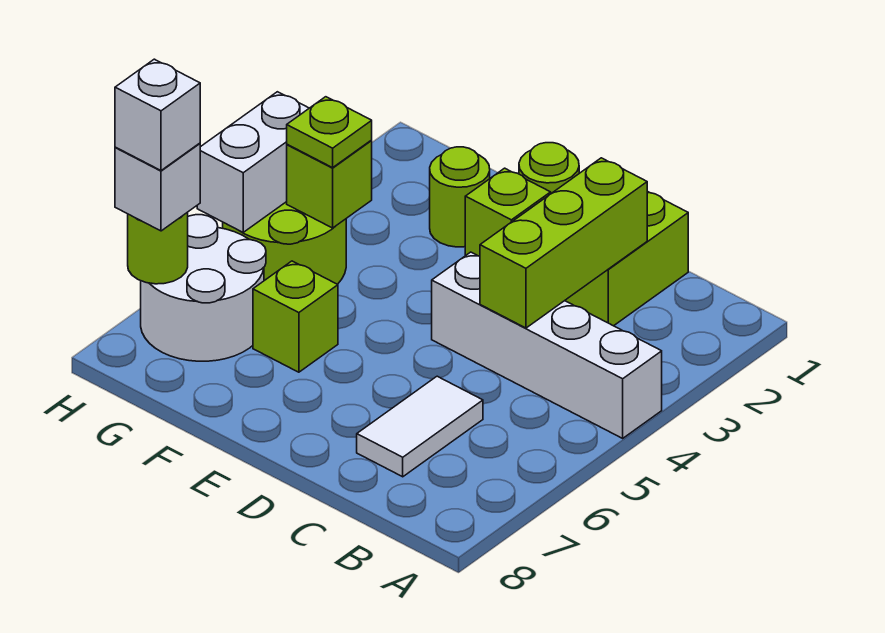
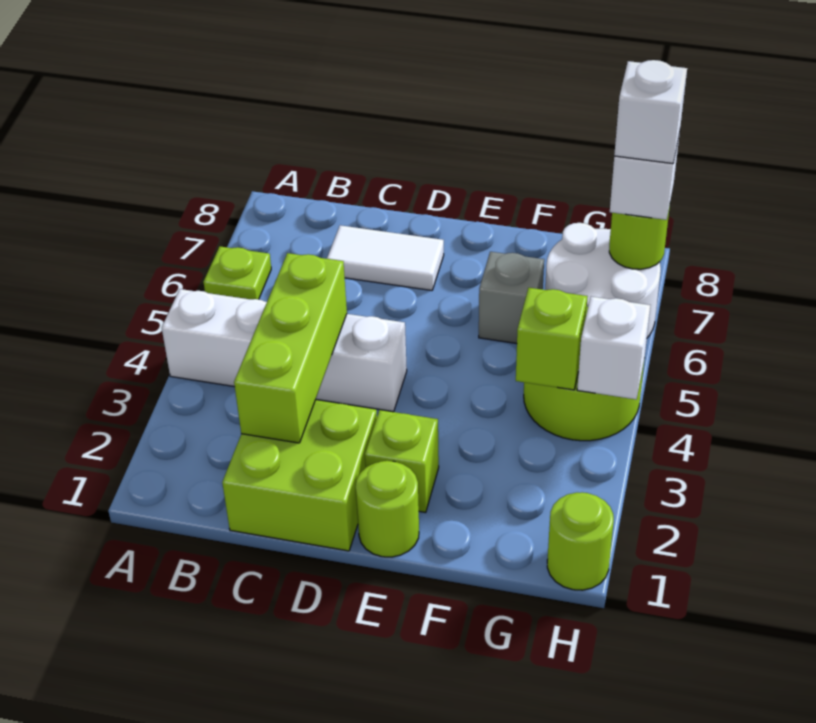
white tile C6:C7 level 1 -> white tile C7:D7 level 1
lime round brick F2 level 1 -> lime round brick H1 level 1
lime brick F6 level 1 -> grey brick F6 level 1
lime plate G4 level 3 -> lime plate A6 level 1
white brick H4:H5 level 2 -> white brick H4 level 2

